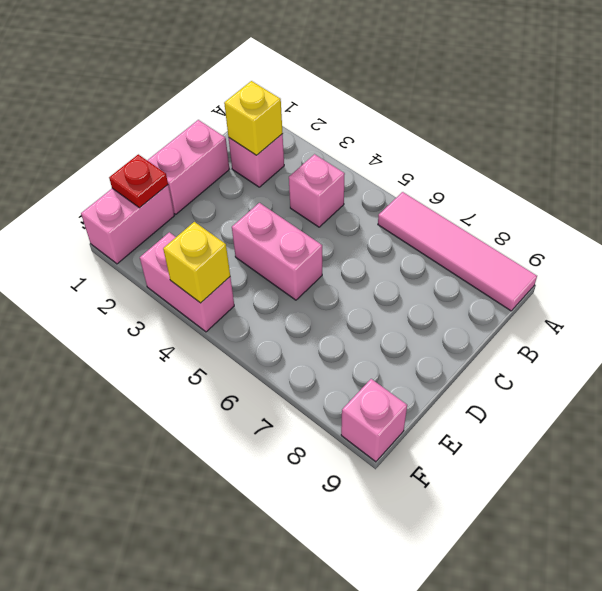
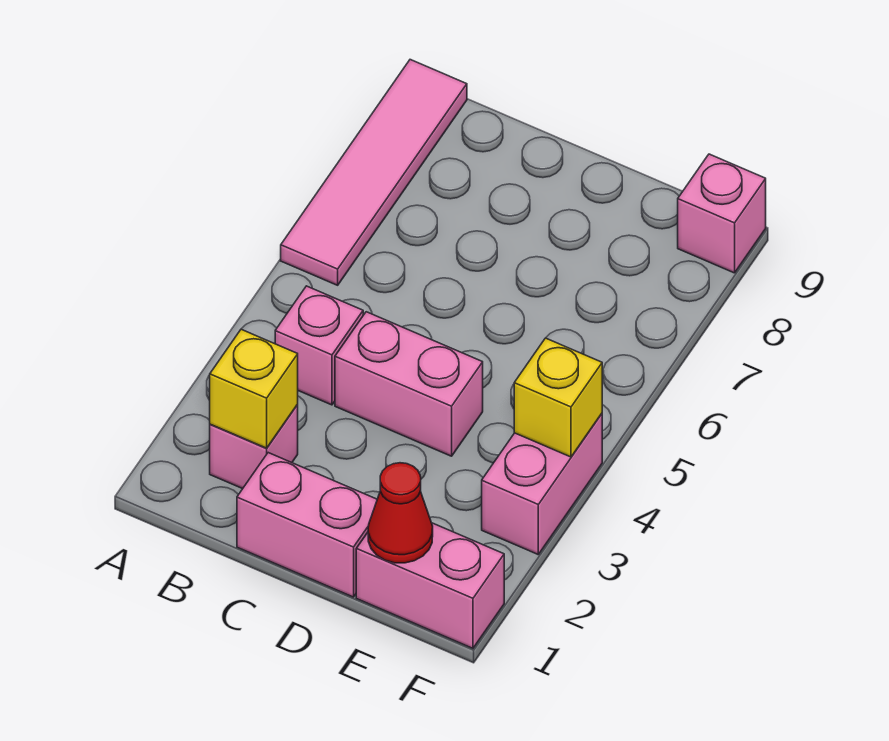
pink brick D4:D5 level 1 -> pink brick C4:D4 level 1
red plate E1 level 2 -> red cone E1 level 2

